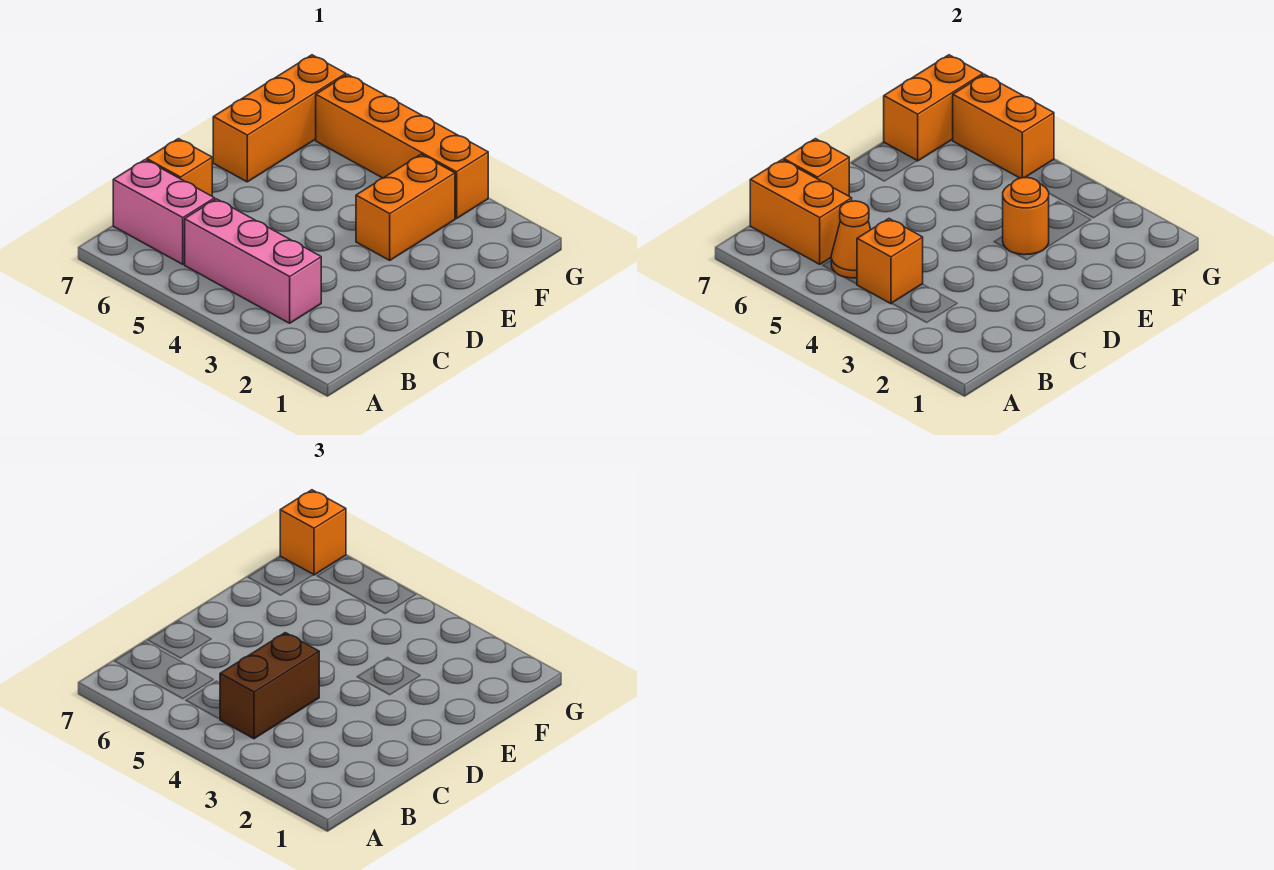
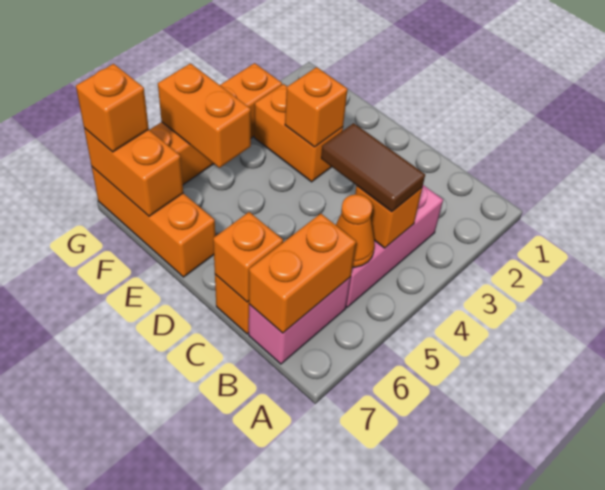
brown brick B4:C4 level 3 -> brown tile B4:C4 level 3
orange round brick E3 level 2 -> orange brick E3 level 2
orange brick G5:G6 level 2 -> orange brick F5:G5 level 2

